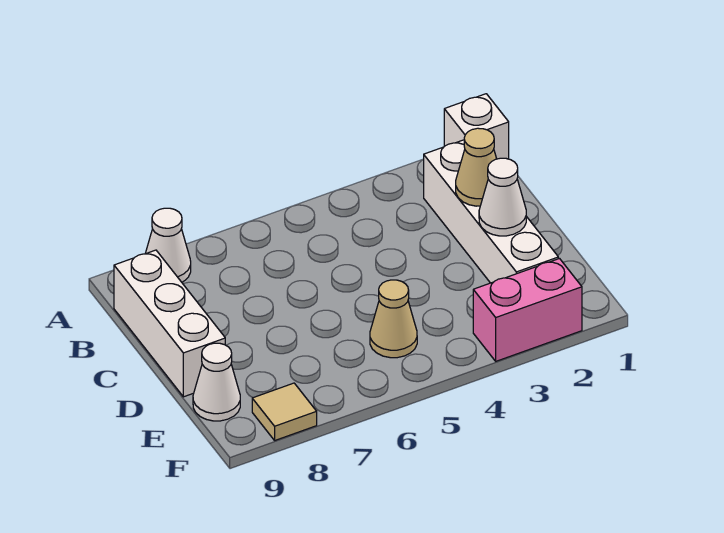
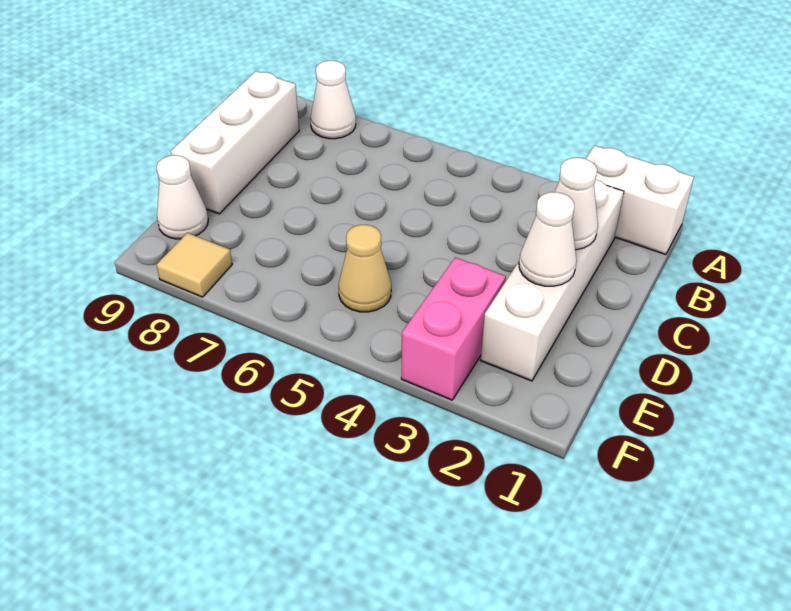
white brick A1 level 1 -> white brick A1:A2 level 1
tan cone C2 level 2 -> white cone C2 level 2
pink brick F2:F3 level 1 -> pink brick E3:F3 level 1

